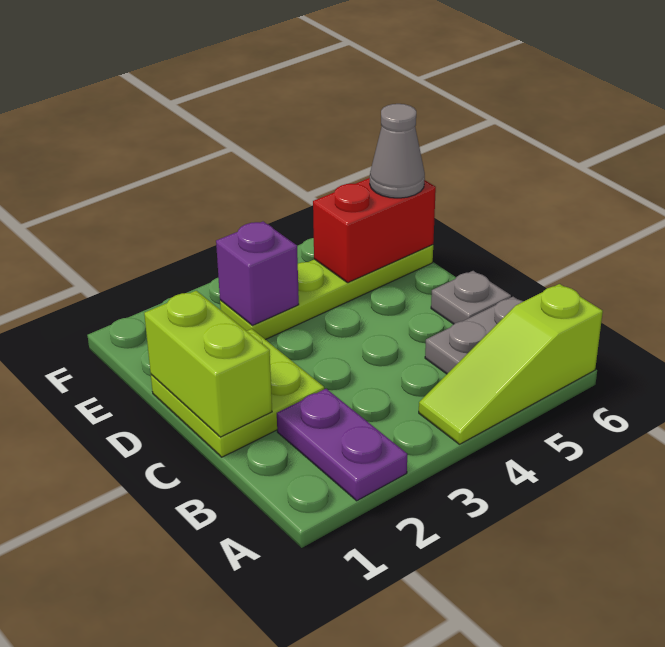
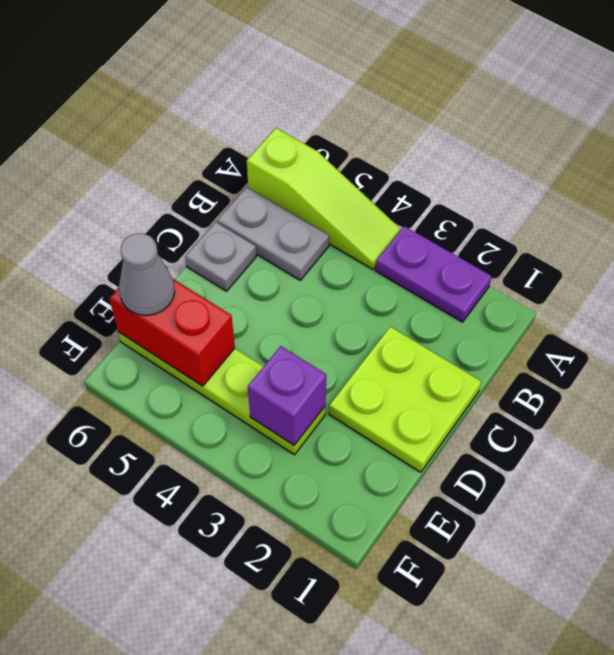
purple plate A2:B2 level 1 -> purple plate A2:A3 level 1
lime brick C1:D1 level 2 -> none

